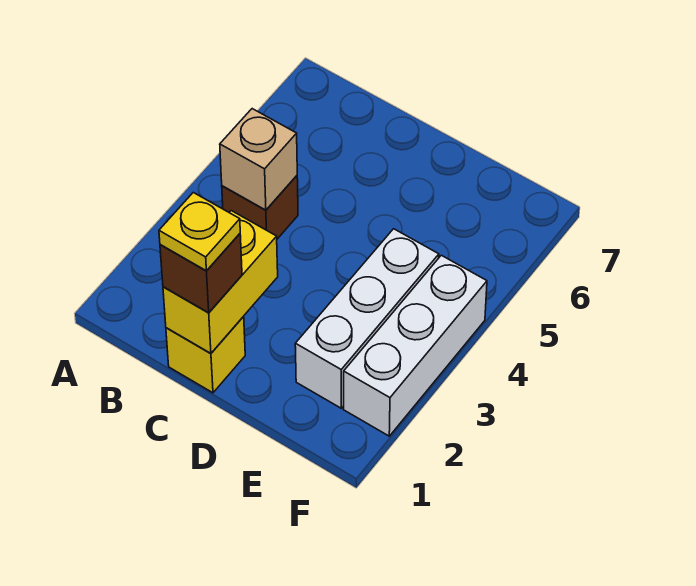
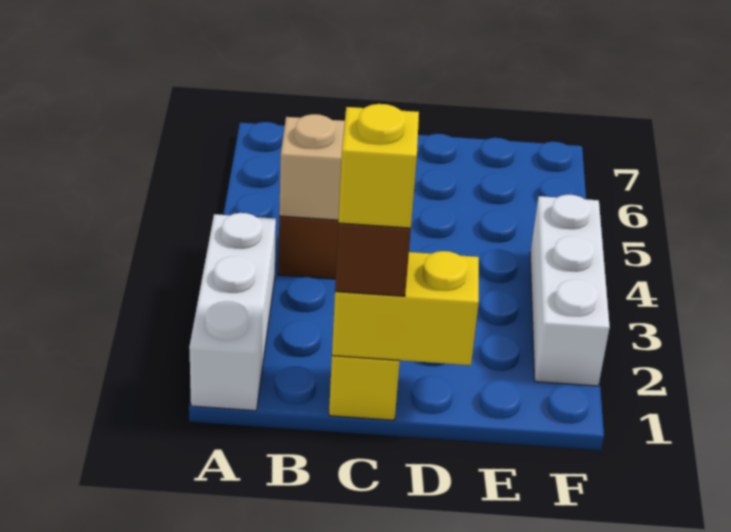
yellow brick C1:C2 level 2 -> yellow brick C1:D1 level 2
yellow plate C1 level 4 -> yellow brick C1 level 4
white brick E2:E4 level 1 -> white brick A1:A3 level 1

